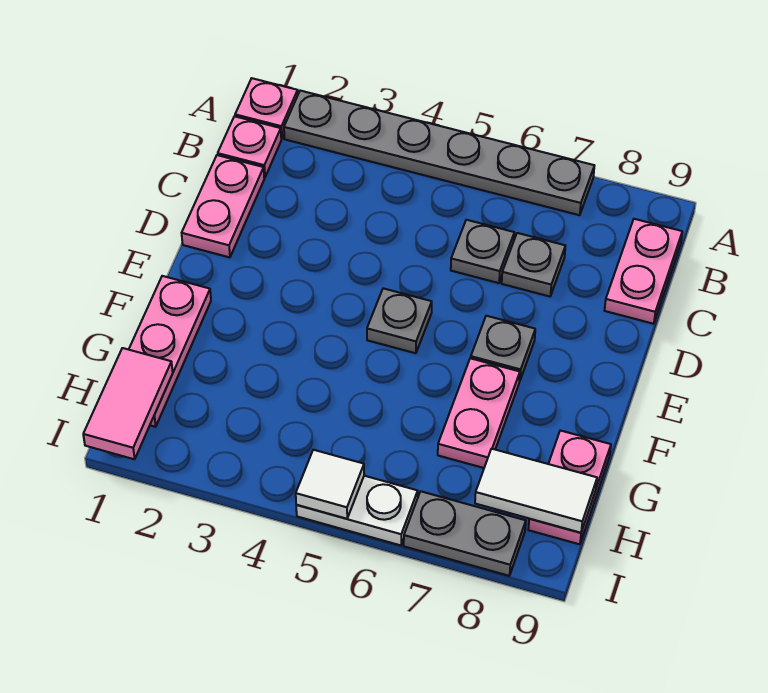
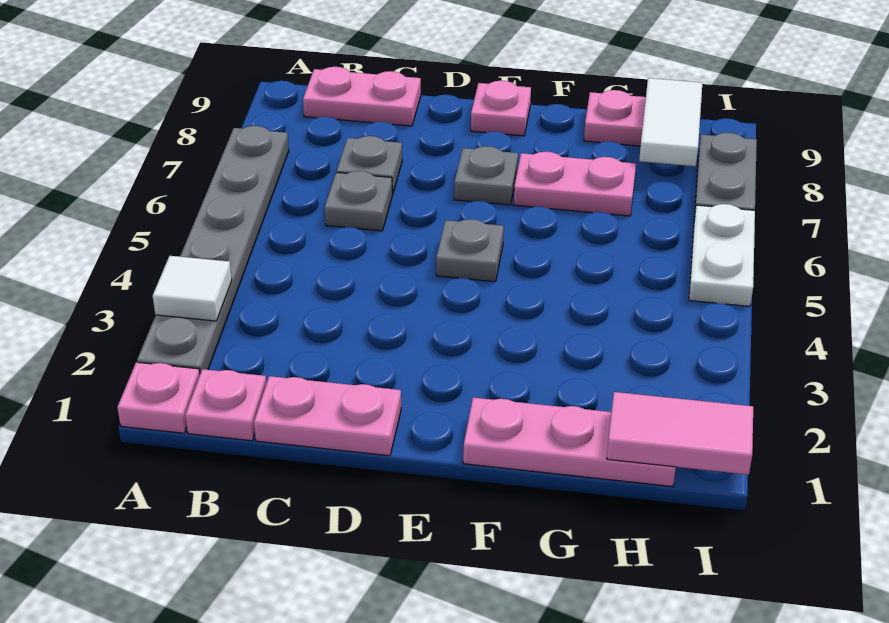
none -> pink plate E9 level 1
white tile I5 level 2 -> white tile A3 level 2

